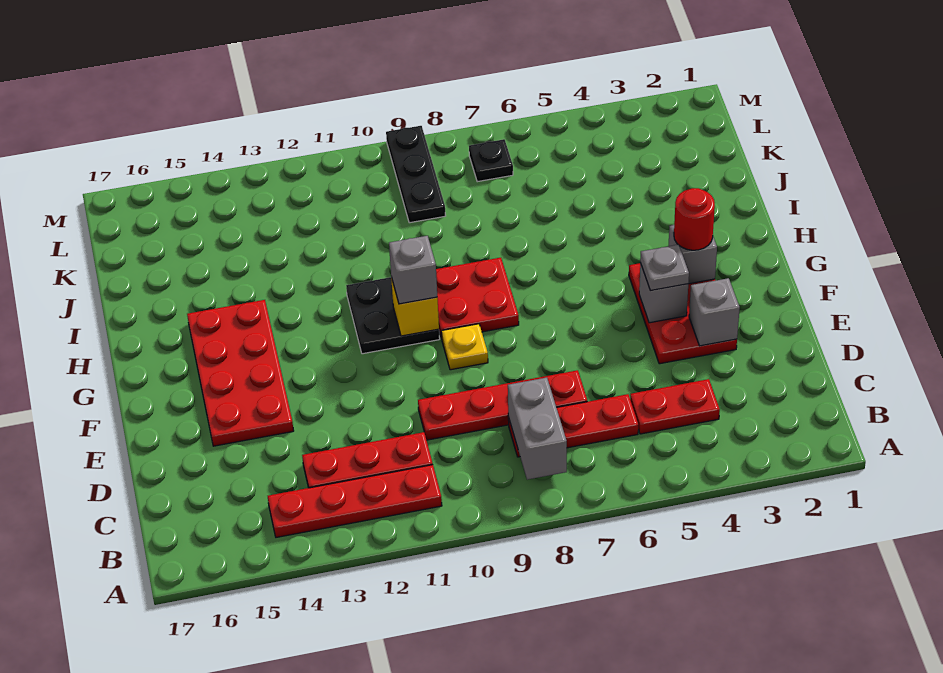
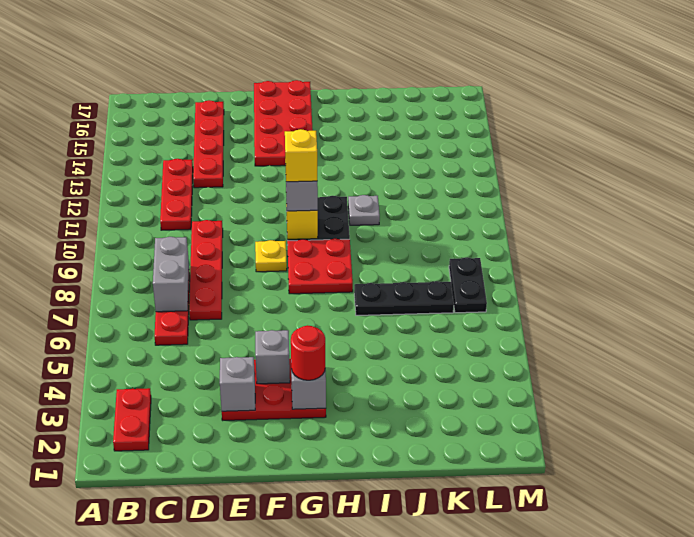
grey brick B8:C8 level 2 -> grey brick C7:C8 level 2
red plate B11:B14 level 1 -> red plate D13:D16 level 1
red plate C4:C5 level 1 -> red plate B2:B3 level 1
red plate E14:H15 level 1 -> red plate F14:G17 level 1
grey plate F4 level 3 -> grey plate I11 level 1
none -> yellow brick G10 level 4
black plate K9:M9 level 1 -> black plate I7:K7 level 1
black plate L7 level 1 -> black plate L7:L8 level 1

